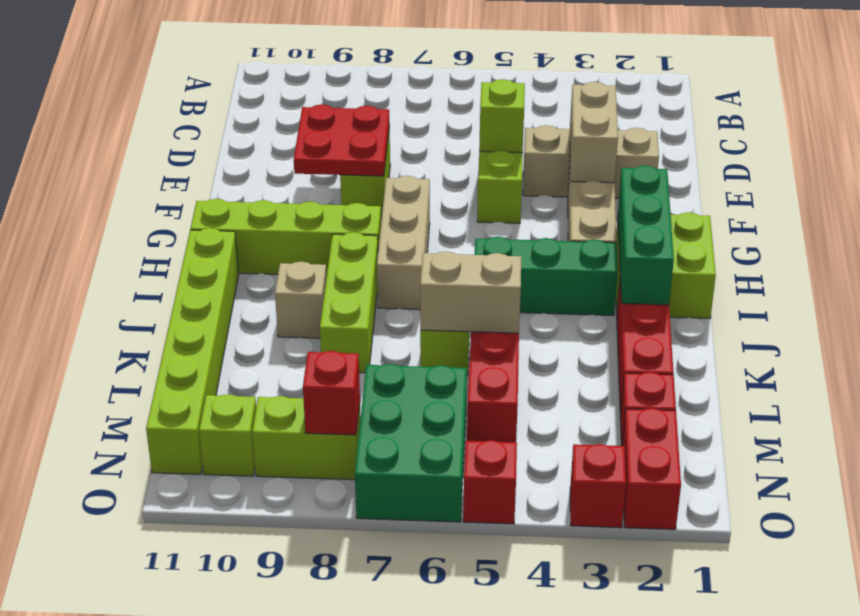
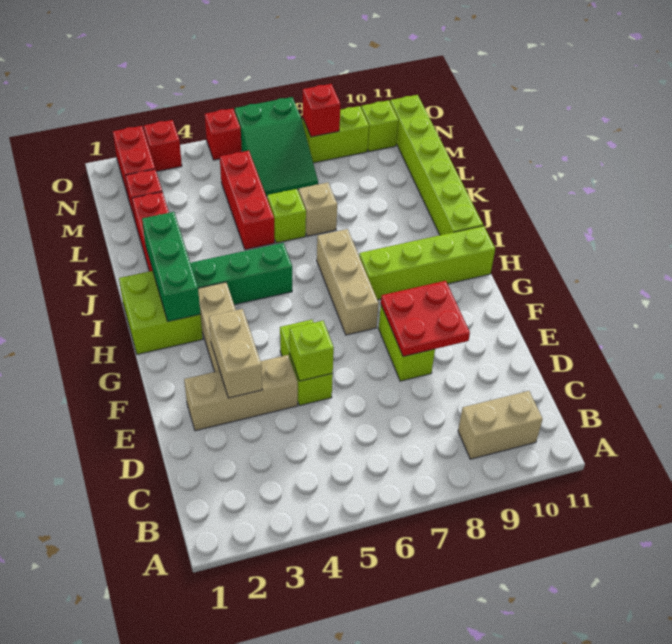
lime brick I8:K8 level 1 -> none
tan brick J9 level 1 -> tan brick K7 level 1
tan brick K5:K6 level 2 -> tan brick B9:B10 level 1
green brick M6:O7 level 1 -> green slope M6:O7 level 1 top O

